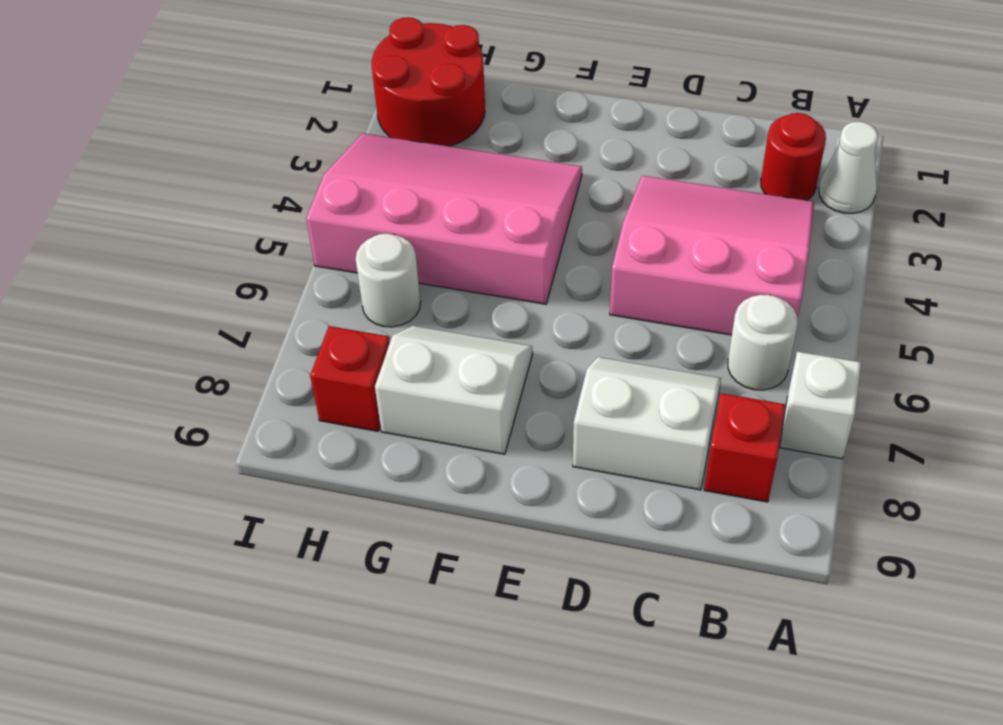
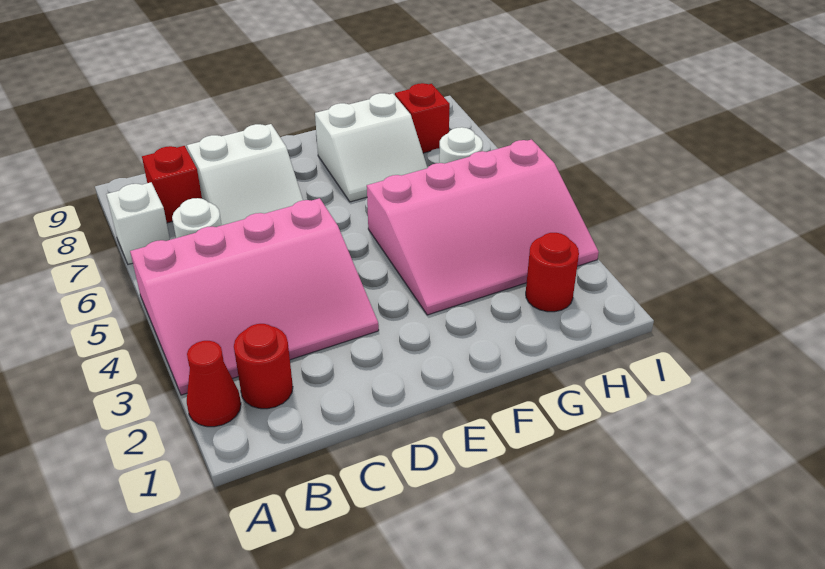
white cone A2 level 1 -> red cone A2 level 1
pink slope B3:D5 level 1 top 5 -> pink slope A3:D5 level 1 top 5
red round brick H1:I2 level 1 -> red round brick H2 level 1

